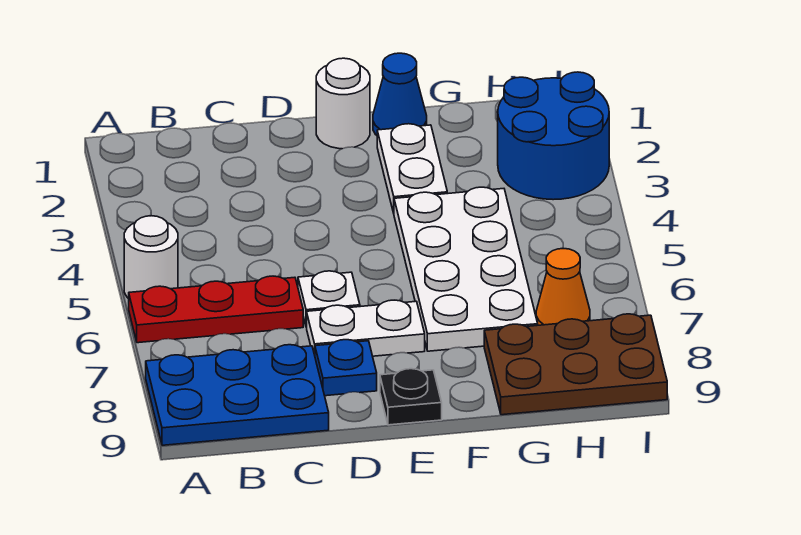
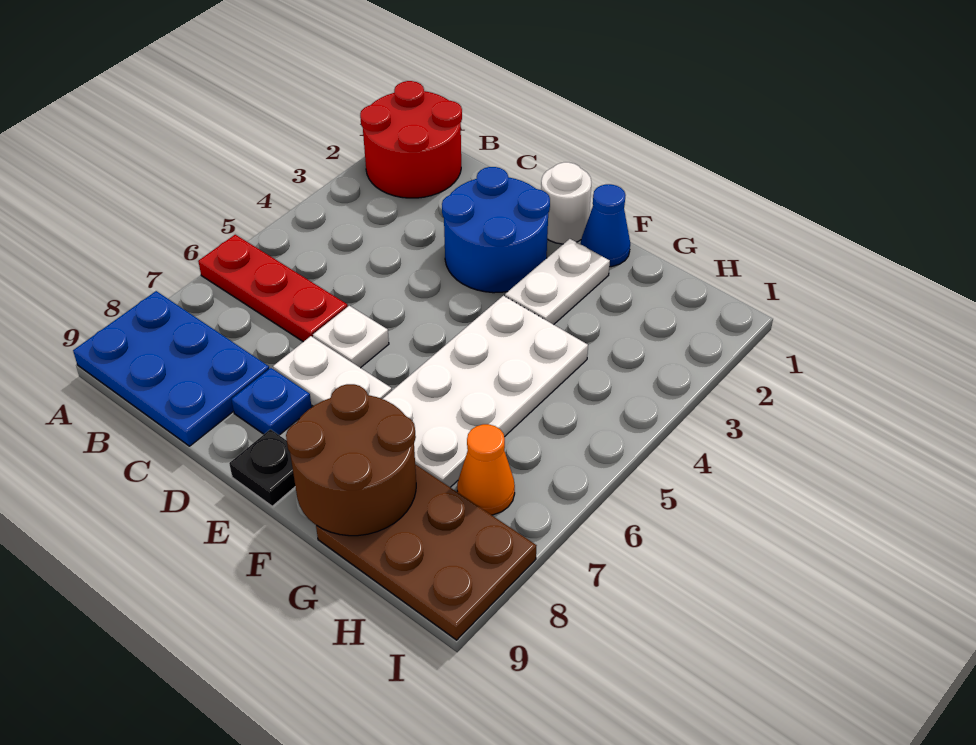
none -> red round brick A1:B2 level 1
white round brick A5 level 1 -> none
none -> brown round brick F8:G9 level 2
blue round brick H2:I3 level 1 -> blue round brick D2:E3 level 1

